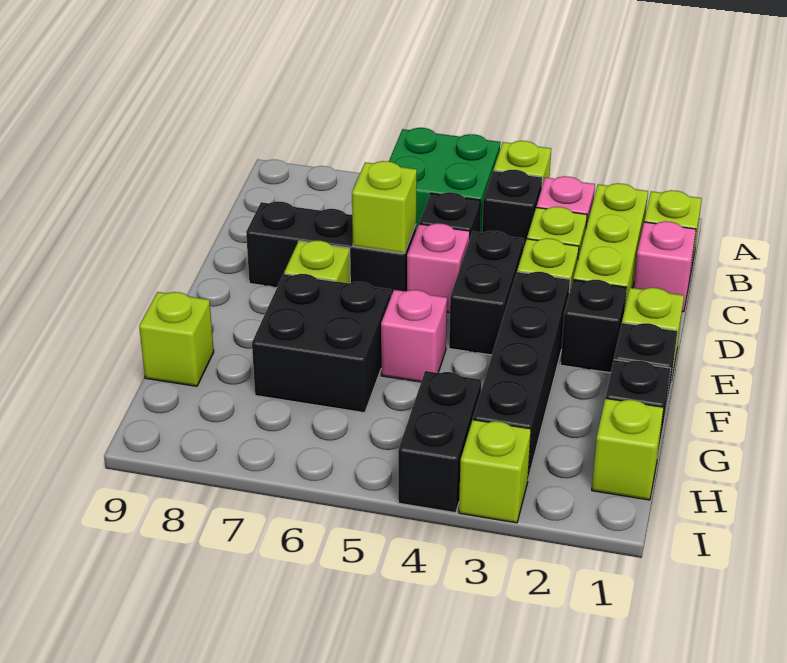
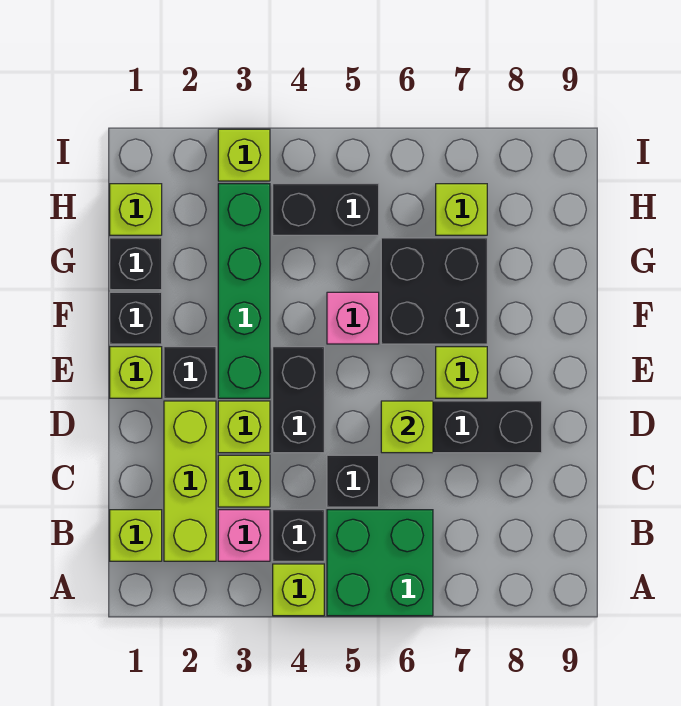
pink brick C1 level 1 -> none
pink brick D5 level 1 -> none
black brick E3:H3 level 1 -> green brick E3:H3 level 1
lime brick G9 level 1 -> lime brick H7 level 1
black brick H4:I4 level 1 -> black brick H4:H5 level 1

